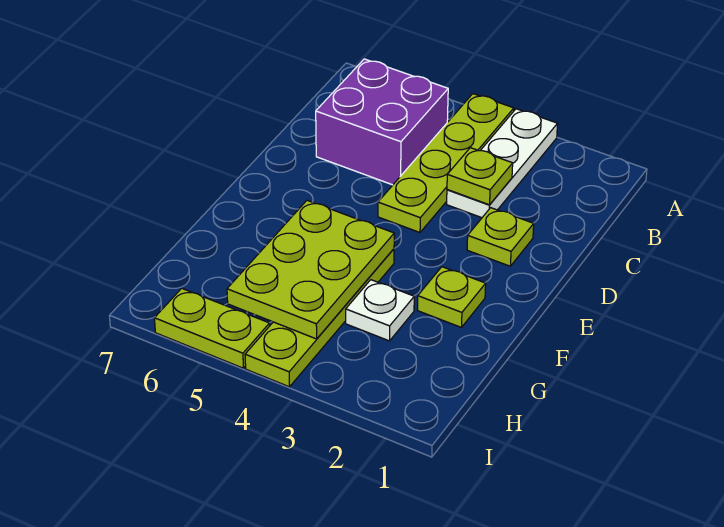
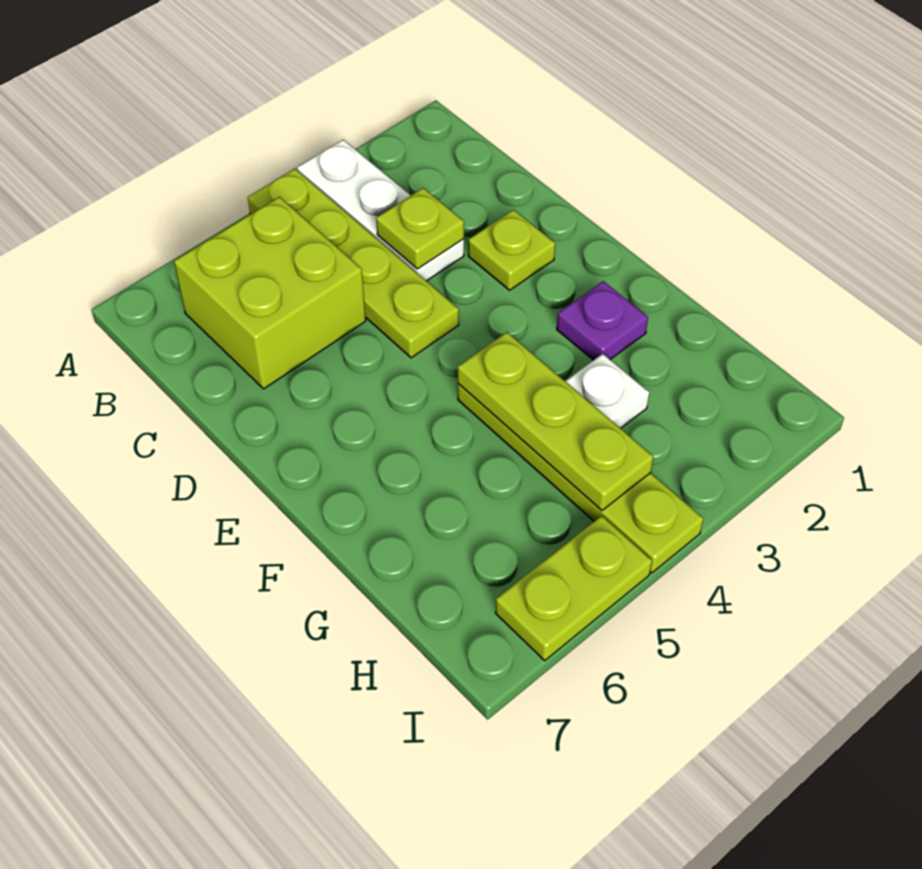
purple brick B5:C6 level 1 -> lime brick B5:C6 level 1
lime plate F2 level 1 -> purple plate F2 level 1
lime plate F4:H5 level 2 -> lime plate F4:H4 level 2

